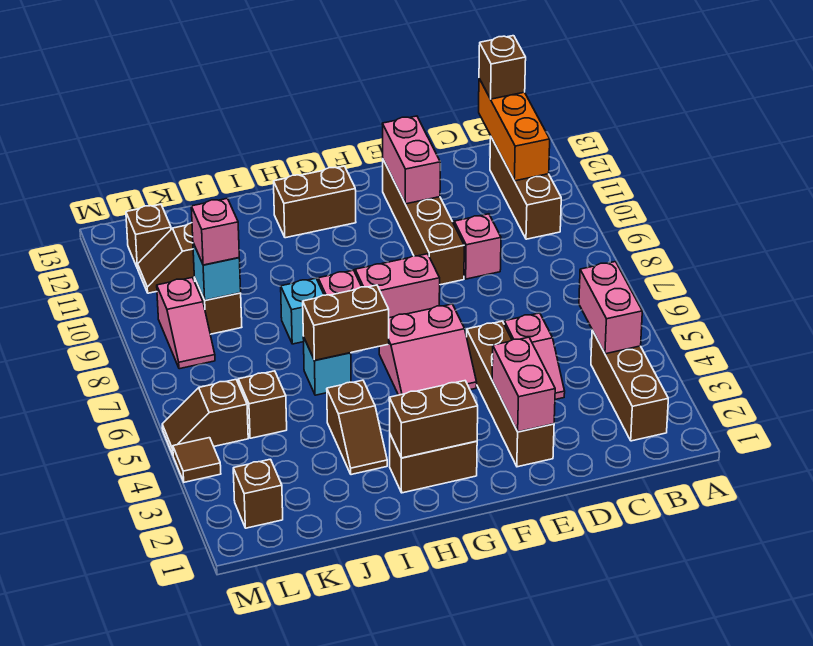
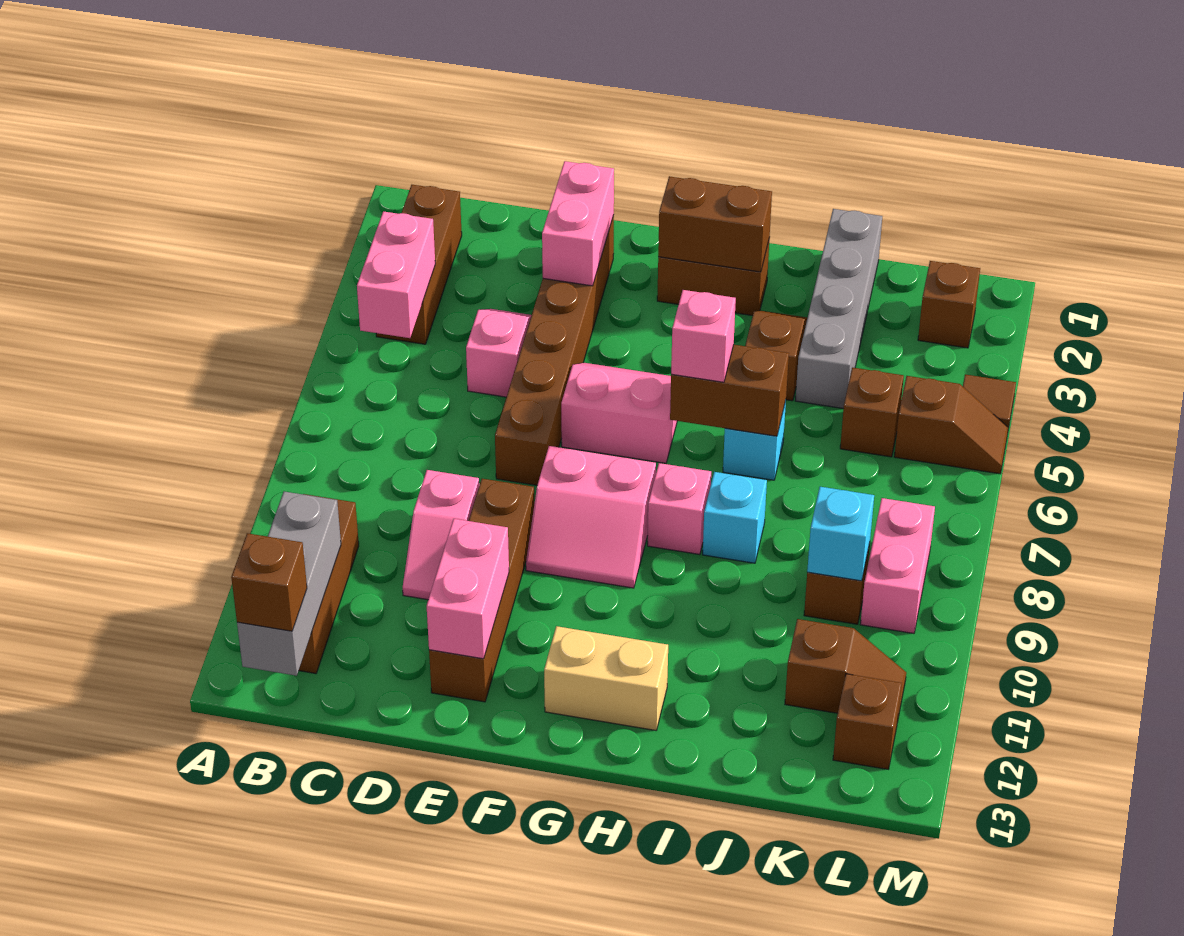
orange brick B11:B13 level 2 -> grey brick B11:B13 level 2
brown brick E2:E5 level 1 -> brown brick E2:E7 level 1
brown brick G12:H12 level 1 -> tan brick G12:H12 level 1
none -> grey brick J1:J4 level 1
pink brick K9 level 3 -> pink brick H6 level 3
pink slope L8:L9 level 1 top 9 -> pink brick L8:L9 level 1

